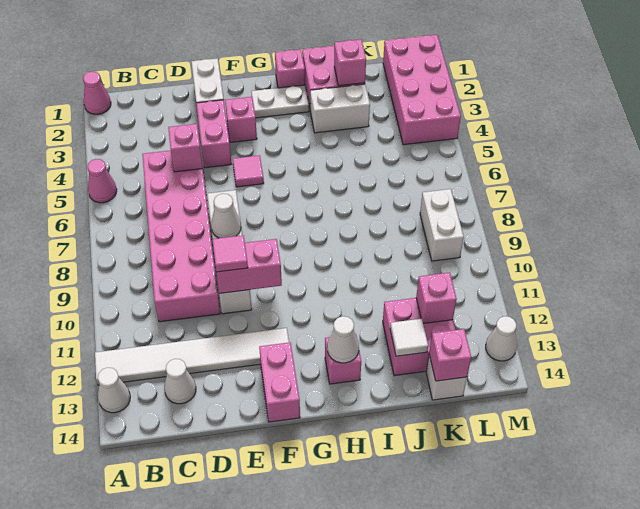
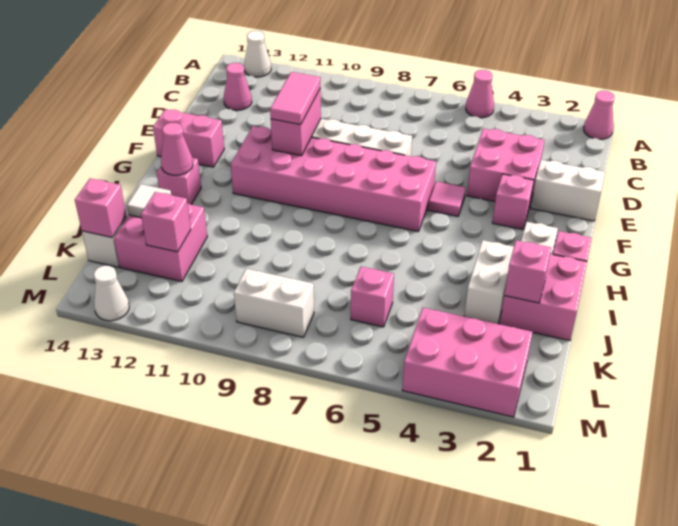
white tile A12:F12 level 1 -> none
pink brick C5:D10 level 1 -> pink brick F6:G11 level 1
white cone C13 level 1 -> pink cone C13 level 1
pink brick D5 level 2 -> pink brick K6 level 1
pink brick E3:E4 level 1 -> pink brick D3:E4 level 1
white cone E8 level 2 -> none
pink tile E10 level 3 -> pink tile E10:F10 level 3
white cone H13 level 2 -> pink cone H13 level 2
pink brick L1:M4 level 1 -> pink brick L2:M4 level 1

